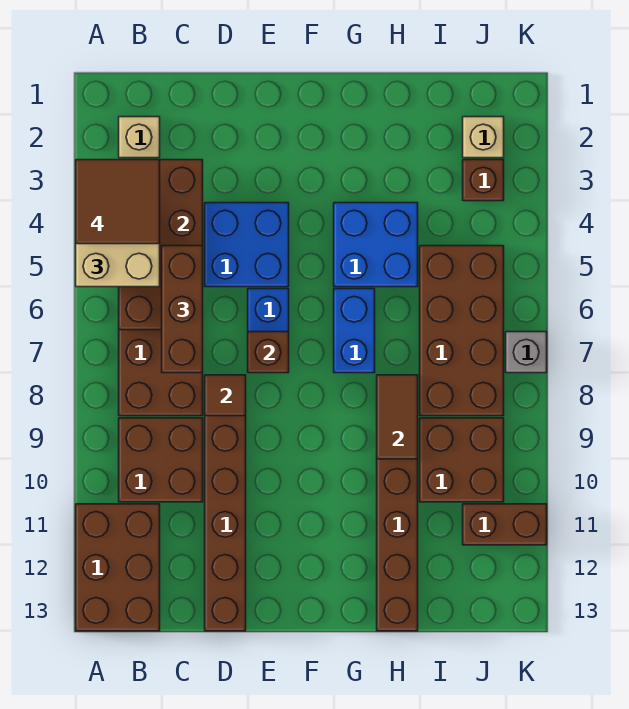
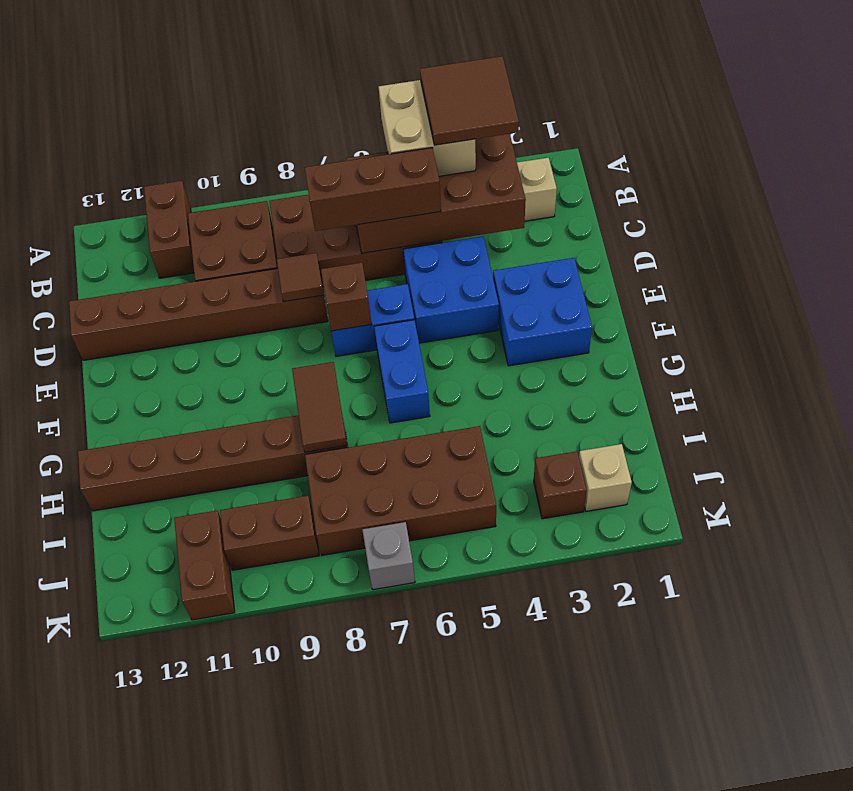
brown brick A11:B13 level 1 -> brown brick A11:B11 level 1
blue brick G4:H5 level 1 -> blue brick E2:F3 level 1
blue brick G6:G7 level 1 -> blue brick F6:G6 level 1
brown tile H8:H9 level 2 -> brown tile G8:H8 level 2
brown brick I9:J10 level 1 -> brown brick J9:J10 level 1

